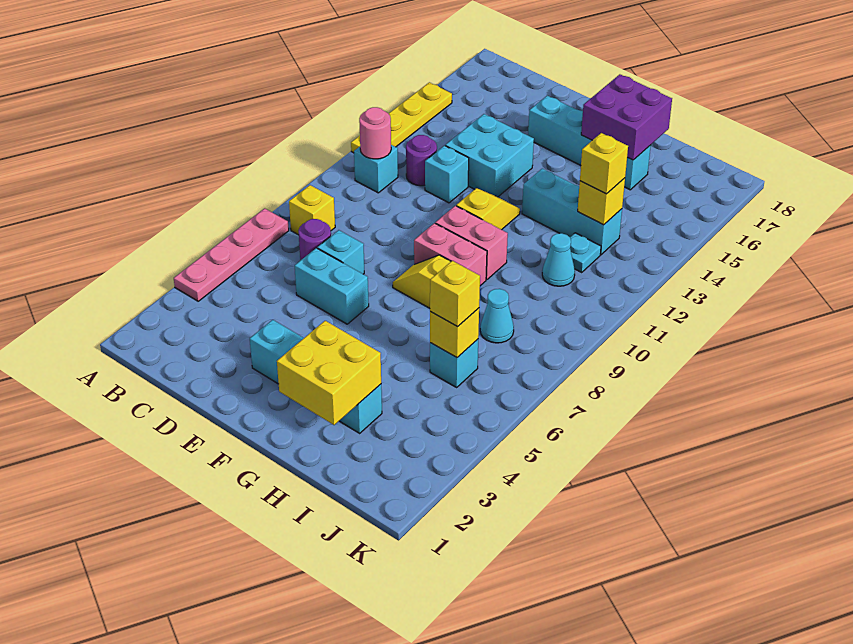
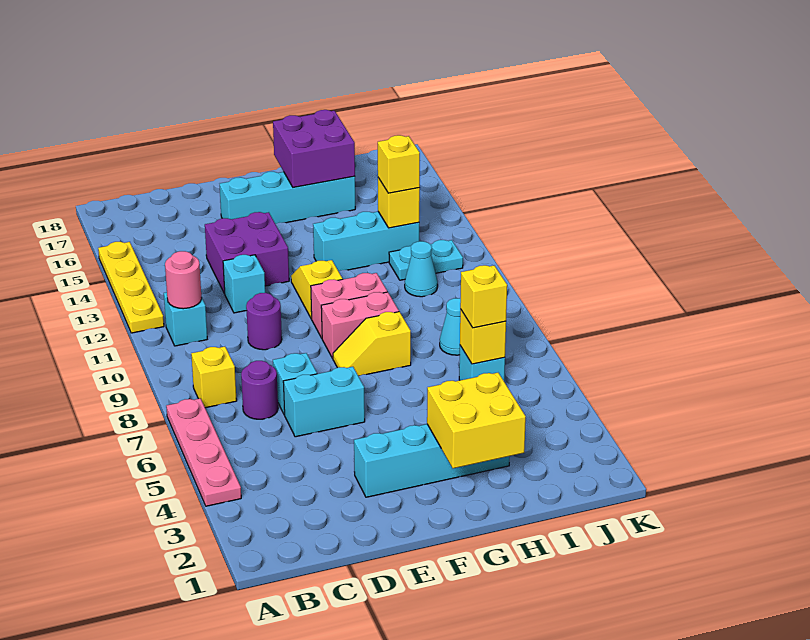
purple round brick C12 level 1 -> purple round brick D10 level 1
cyan brick D13:E14 level 1 -> purple brick D13:E14 level 1
cyan plate I12 level 1 -> cyan plate I12:J12 level 1

